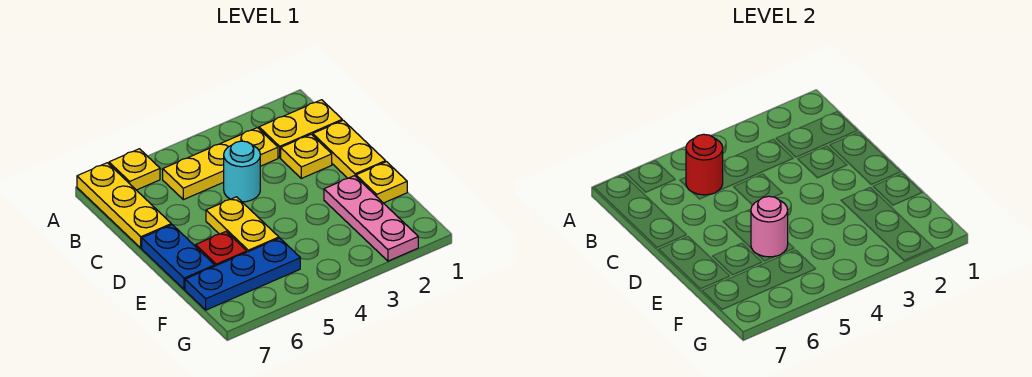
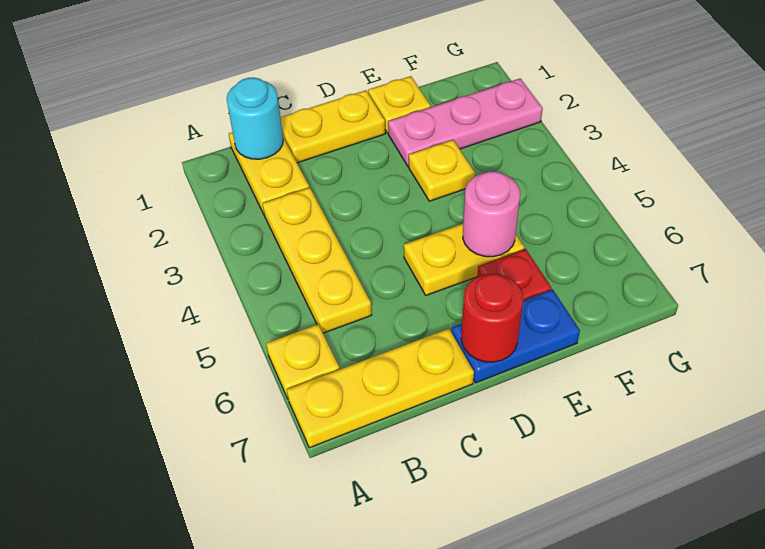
red round brick B5 level 2 -> red round brick D7 level 2
yellow plate C2 level 1 -> yellow plate E3 level 1
cyan round brick C4 level 1 -> cyan round brick B1 level 2
blue plate F5:F7 level 1 -> none

